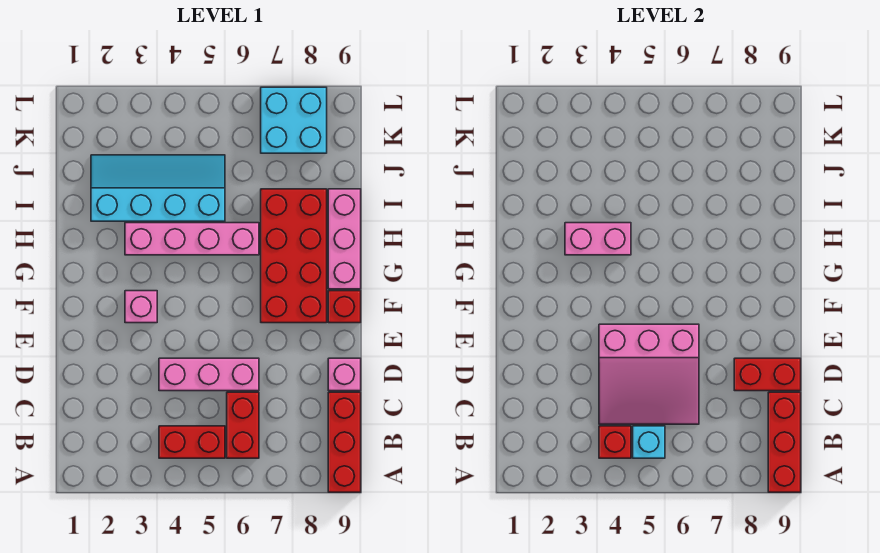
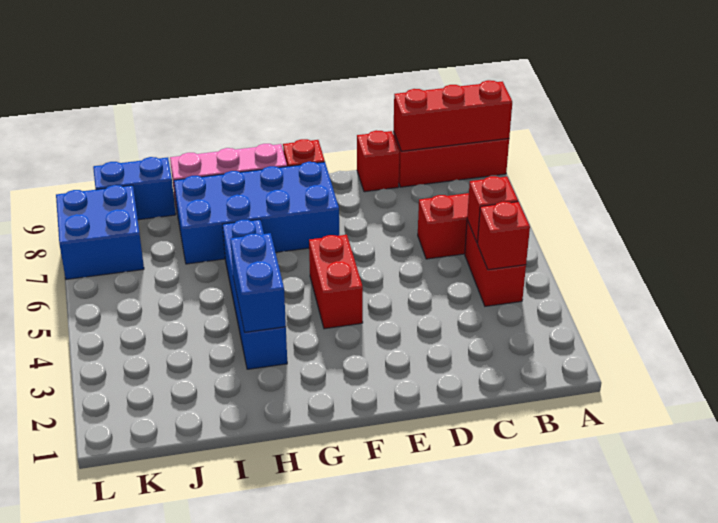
cyan brick B5 level 2 -> red brick B5 level 2
pink slope C4:E6 level 2 top E -> none
pink brick D4:D6 level 1 -> none
red brick D8:D9 level 2 -> red brick F4:F5 level 1
pink brick D9 level 1 -> red brick D9 level 1
pink brick F3 level 1 -> none
red brick F7:I8 level 1 -> blue brick F7:I8 level 1
pink brick H3:H6 level 1 -> blue brick H3:H6 level 1
pink brick H3:H4 level 2 -> blue brick H3:H4 level 2
cyan slope I2:J5 level 1 top I -> none
none -> blue brick J9:K9 level 1
cyan brick K7:L8 level 1 -> blue brick K7:L8 level 1

